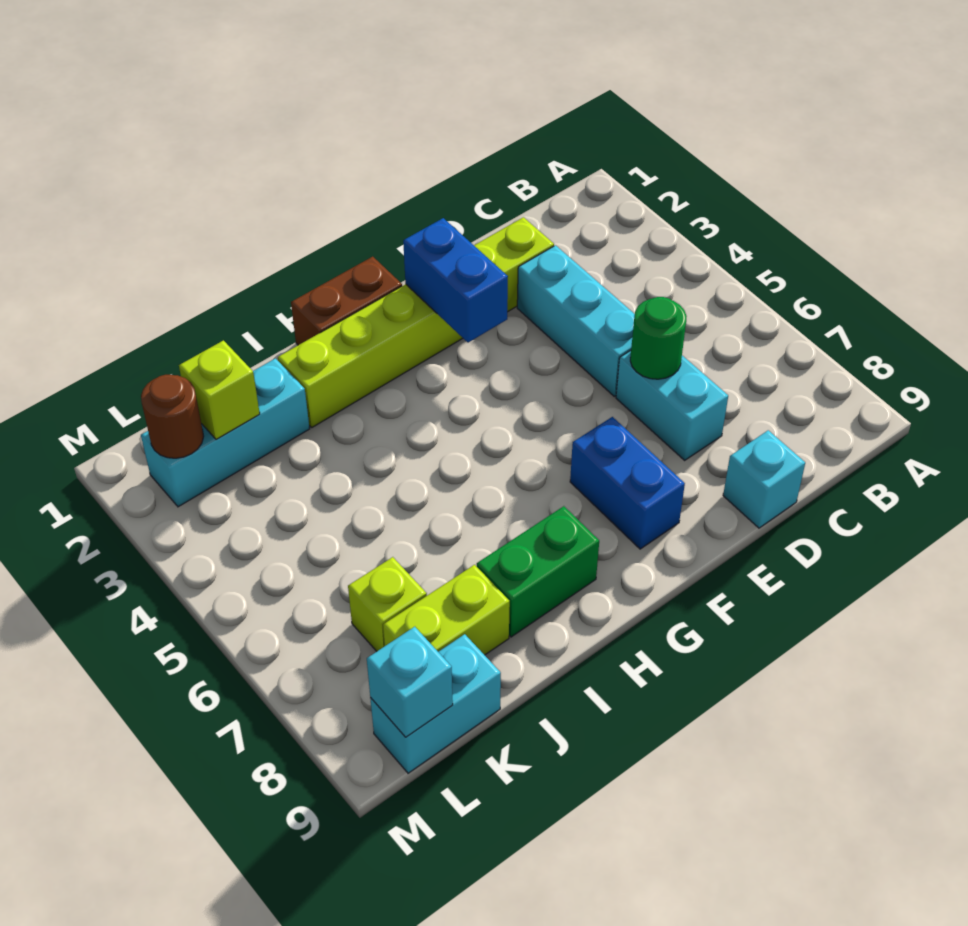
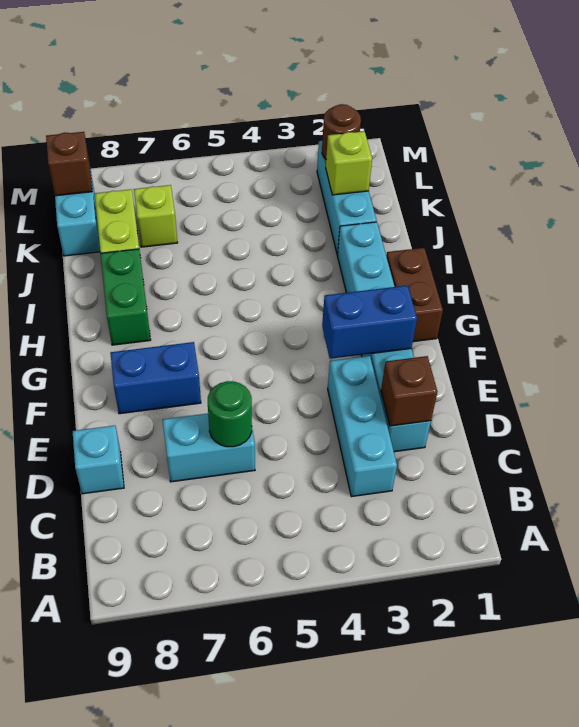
lime brick D2:I2 level 1 -> cyan brick D2:I2 level 1
none -> brown brick D2 level 2
cyan brick D3:D5 level 1 -> cyan brick C3:E3 level 1
cyan brick L9 level 2 -> brown brick L9 level 2

